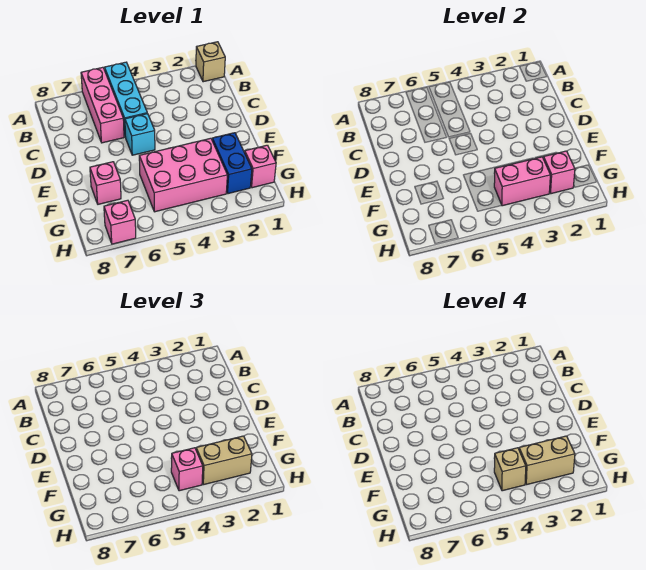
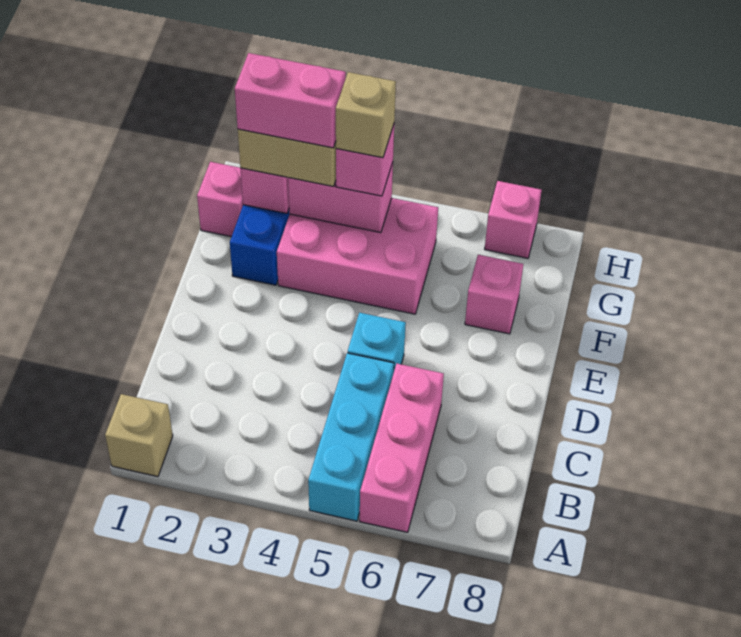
tan brick G2:G3 level 4 -> pink brick G2:G3 level 4

